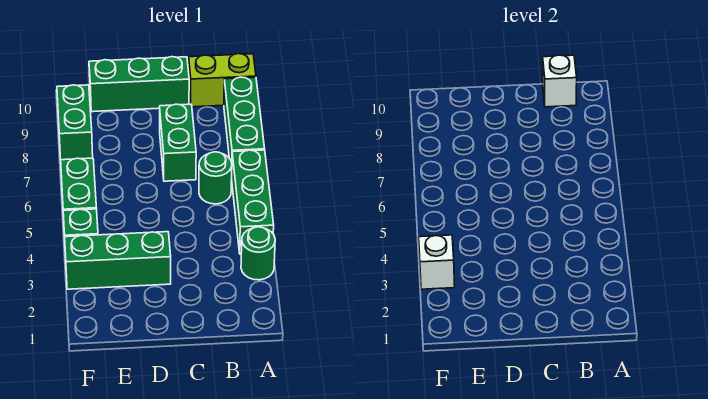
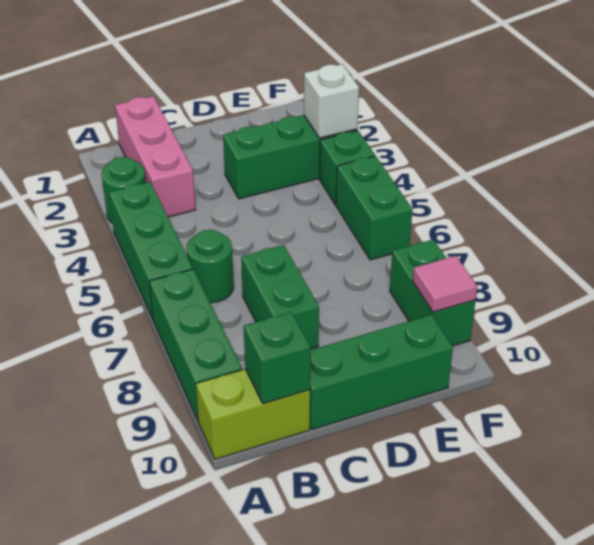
none -> pink brick B1:B3 level 1
white brick B10 level 2 -> green brick B10 level 2
none -> pink tile F9 level 2

